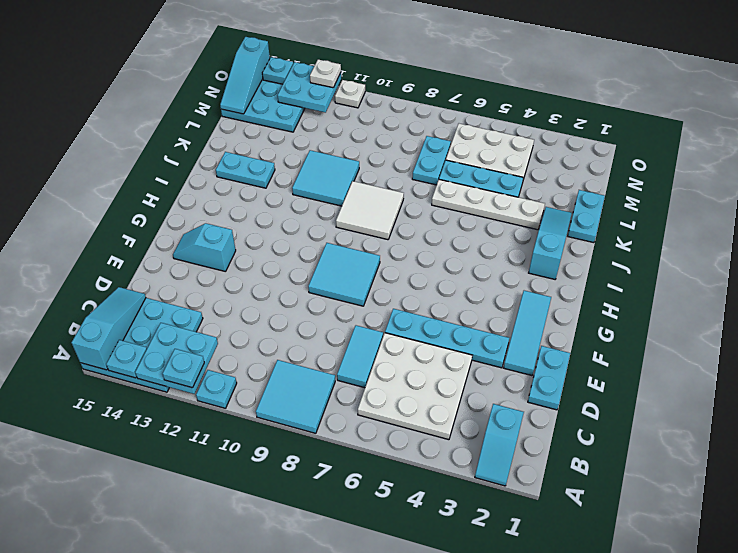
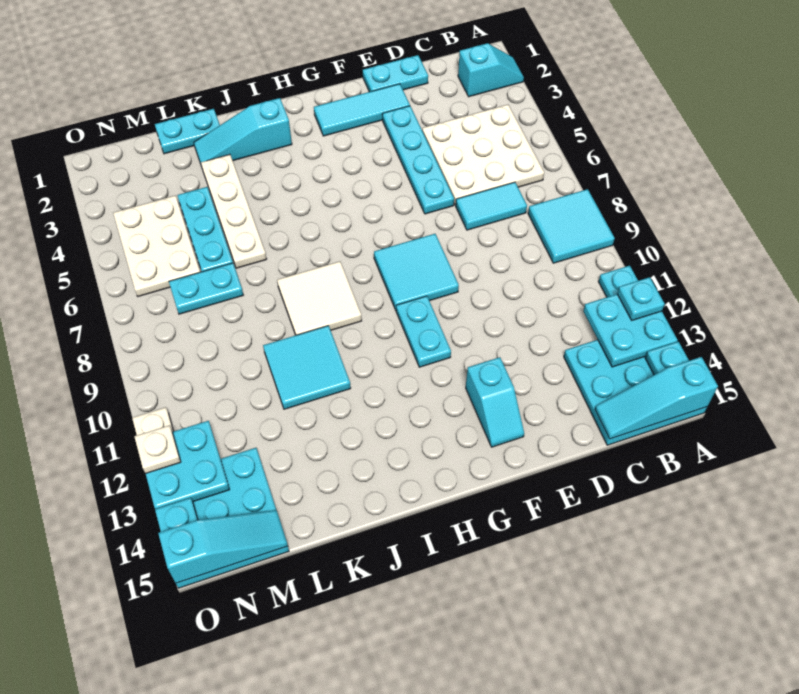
cyan plate J13:J14 level 1 -> cyan plate G10:G11 level 1

